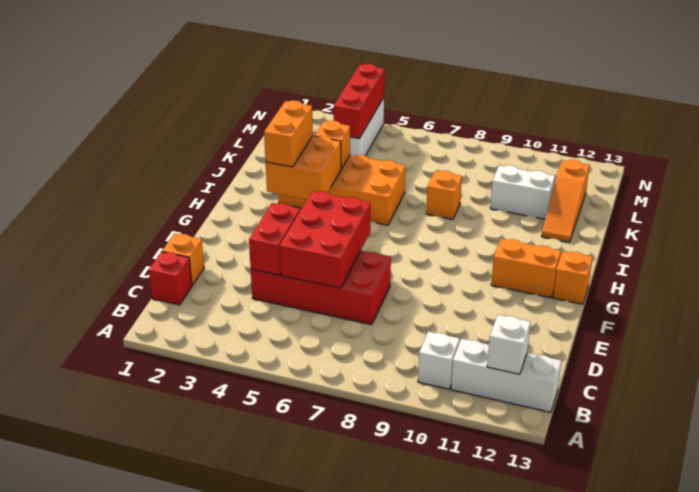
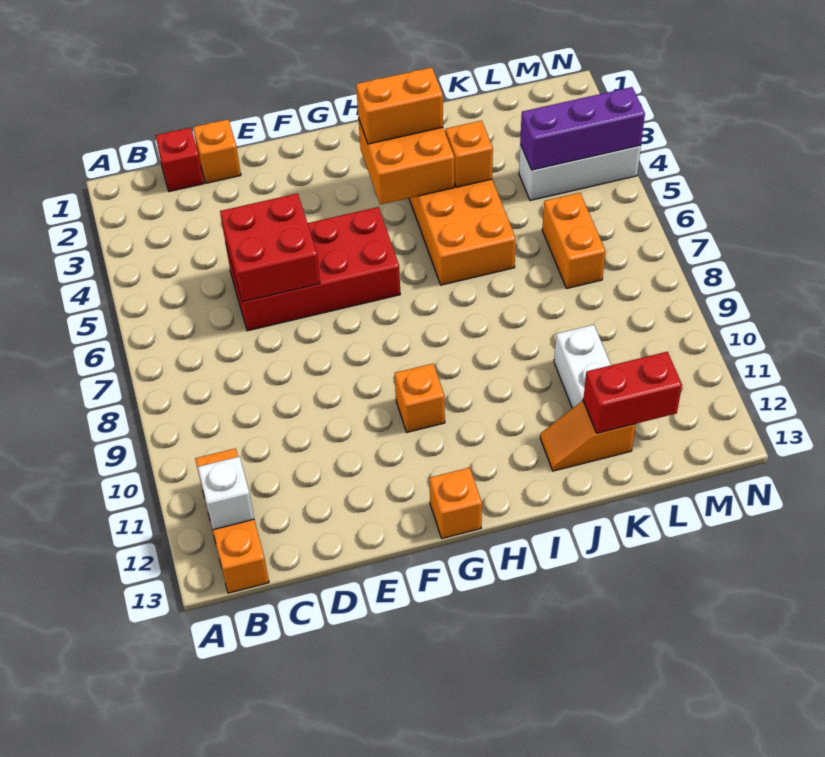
white brick B10 level 1 -> none
white brick B11:B13 level 1 -> orange brick B11:B13 level 1
red brick D4:E7 level 1 -> red brick D5:G6 level 1
red brick D4:E4 level 2 -> red brick K12:L12 level 2
red brick D5:F6 level 2 -> red brick D5:E6 level 2
orange brick G11:G12 level 1 -> orange brick L6:L7 level 1
orange brick J8 level 1 -> orange brick G10 level 1
orange slope J12:L12 level 1 top L -> orange slope J12:K12 level 1 top K
red brick L4:N4 level 2 -> purple brick L4:N4 level 2

